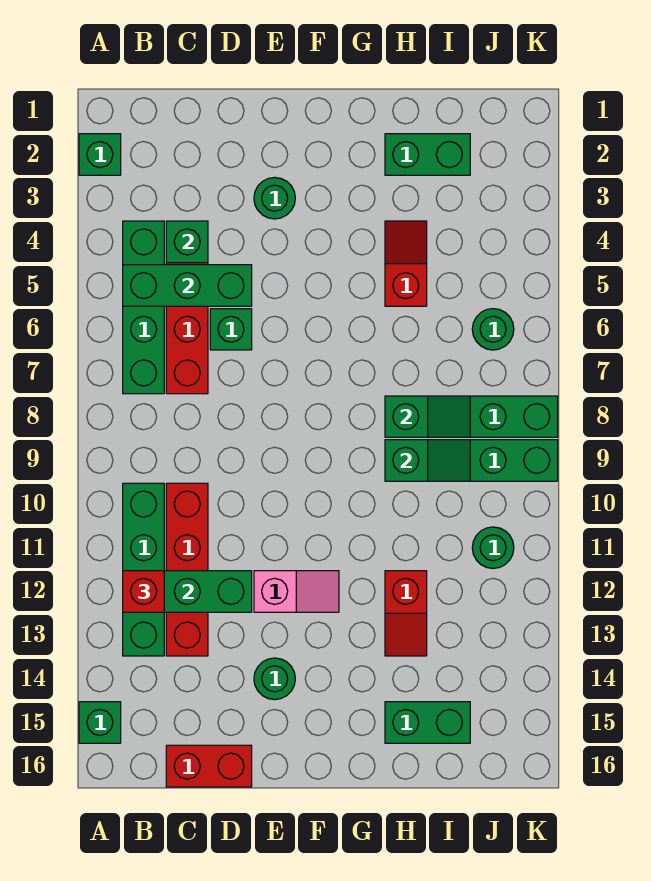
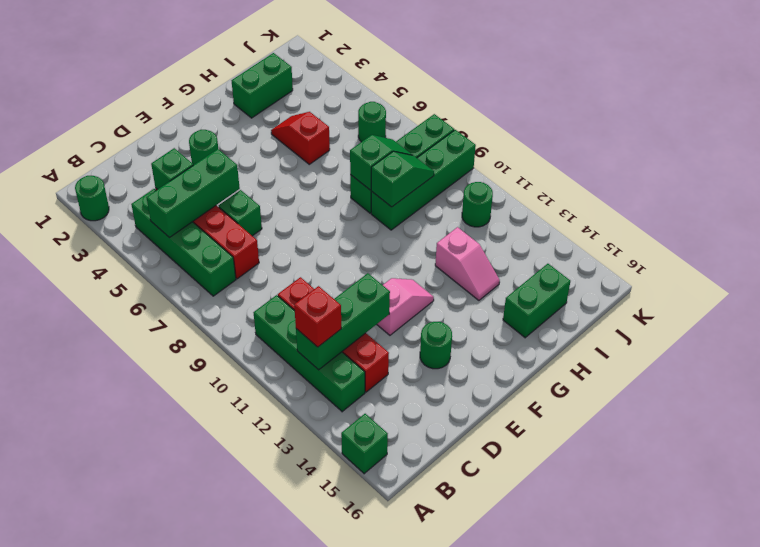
green brick A2 level 1 -> green round brick A2 level 1
red brick C16:D16 level 1 -> none
red slope H12:H13 level 1 top 12 -> pink slope H12:H13 level 1 top 12

